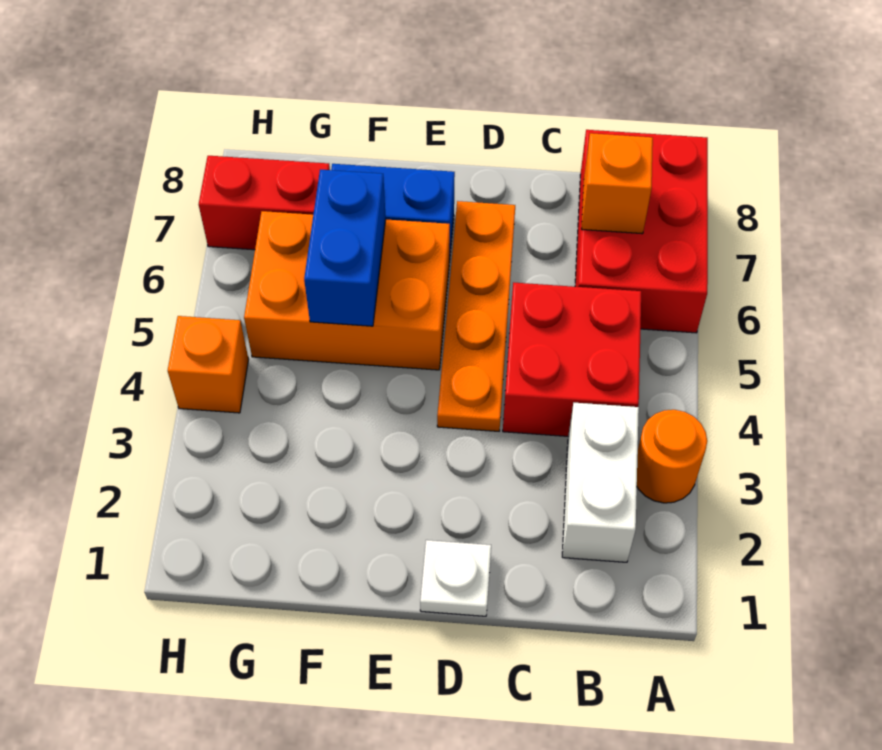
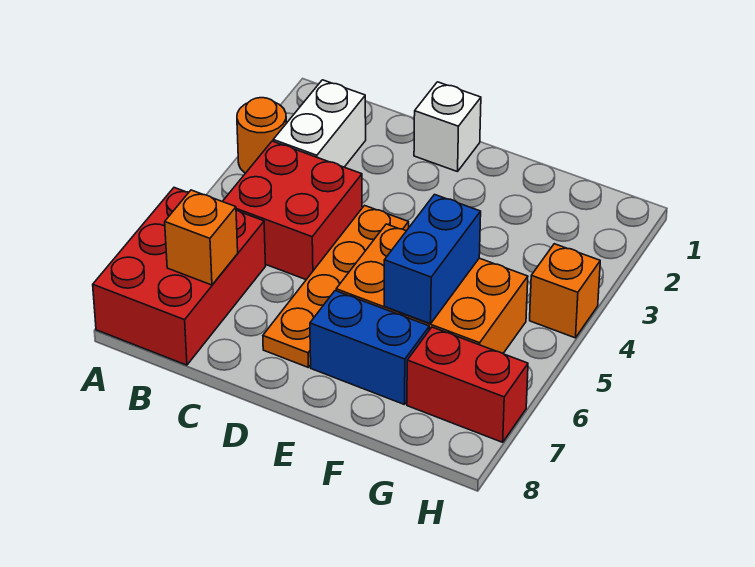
white plate D1 level 1 -> white brick D1 level 1

